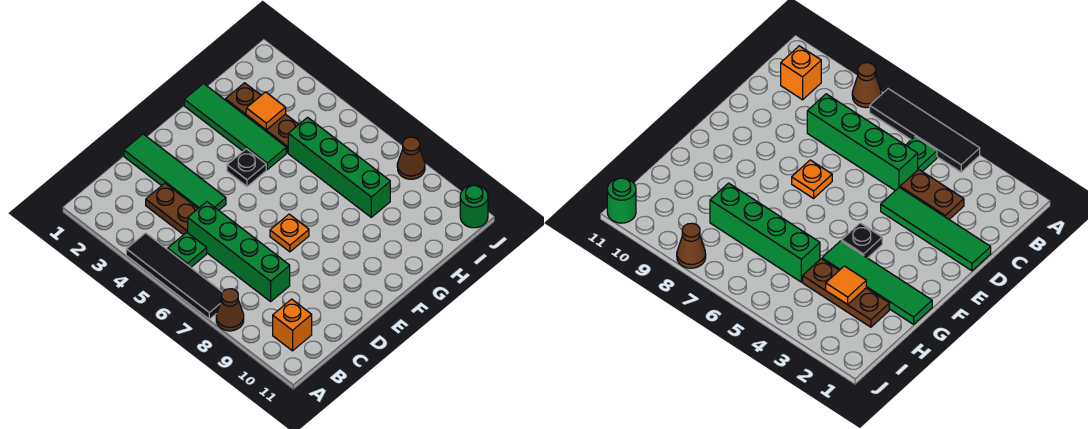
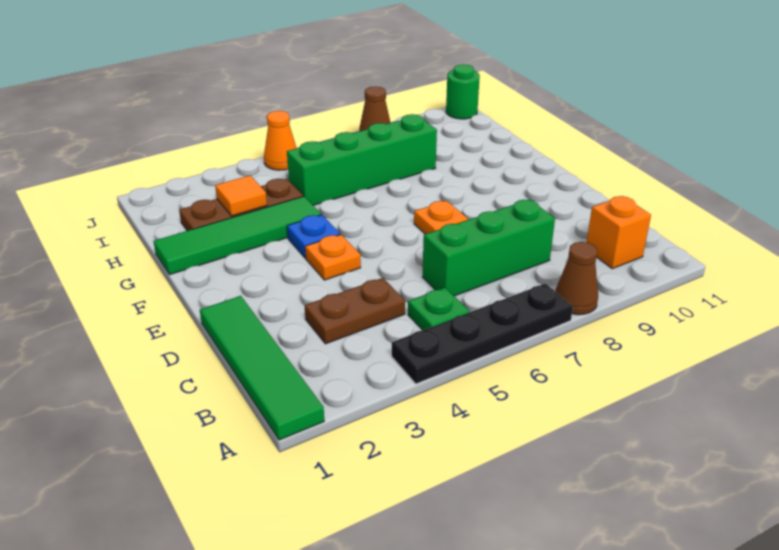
black tile A4:A7 level 1 -> black plate A4:A7 level 1
green brick C5:C8 level 1 -> green brick C6:C8 level 1
green tile D1:D4 level 1 -> green tile A1:D1 level 1
none -> orange plate E4 level 1
black plate F4 level 1 -> blue plate F4 level 1
none -> orange cone J5 level 1

